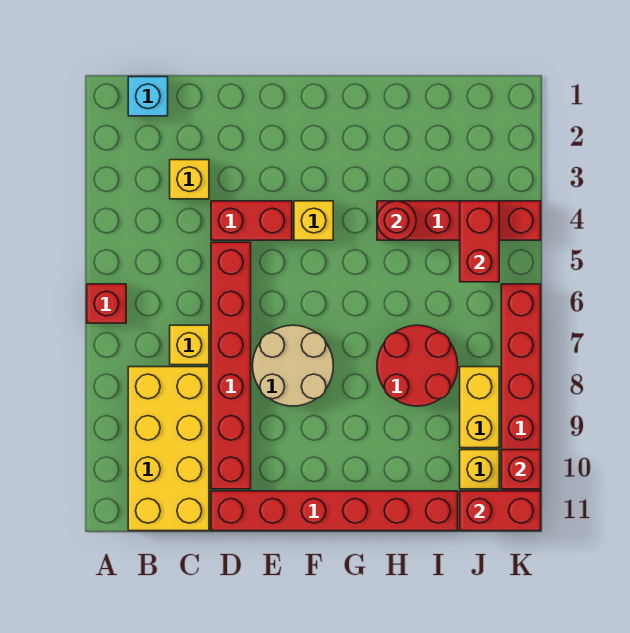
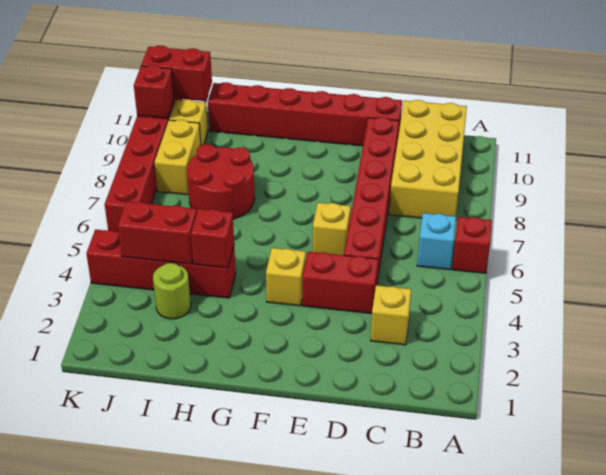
cyan brick B1 level 1 -> cyan brick B6 level 1
yellow brick C7 level 1 -> yellow brick E6 level 1
tan round brick E7:F8 level 1 -> none
red round brick H4 level 2 -> red brick H4 level 2
none -> lime round brick I3 level 1
red brick J4:J5 level 2 -> red brick I4:J4 level 2

